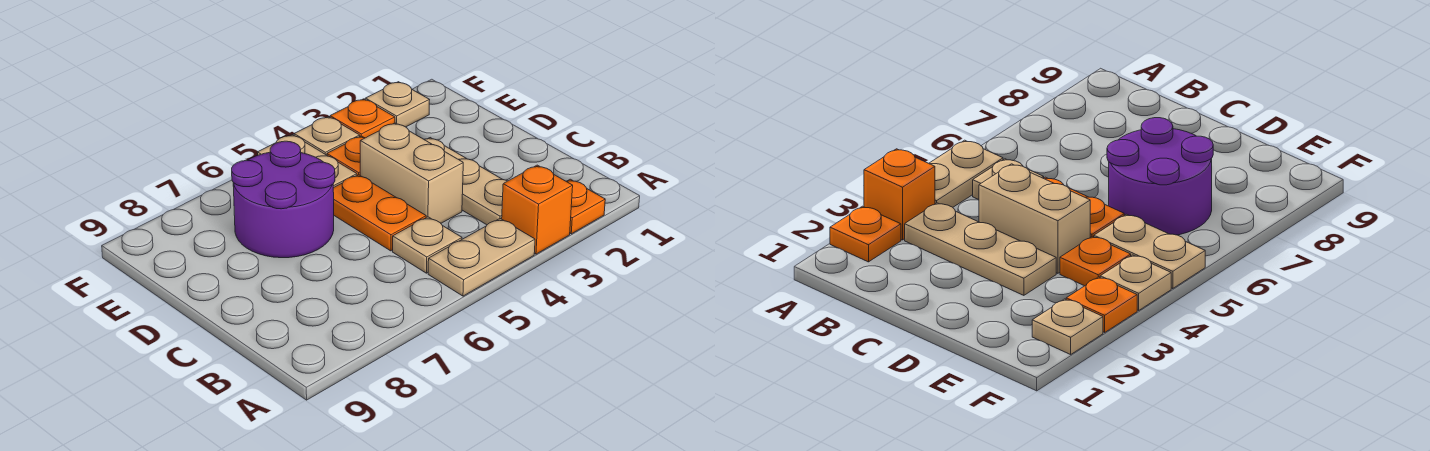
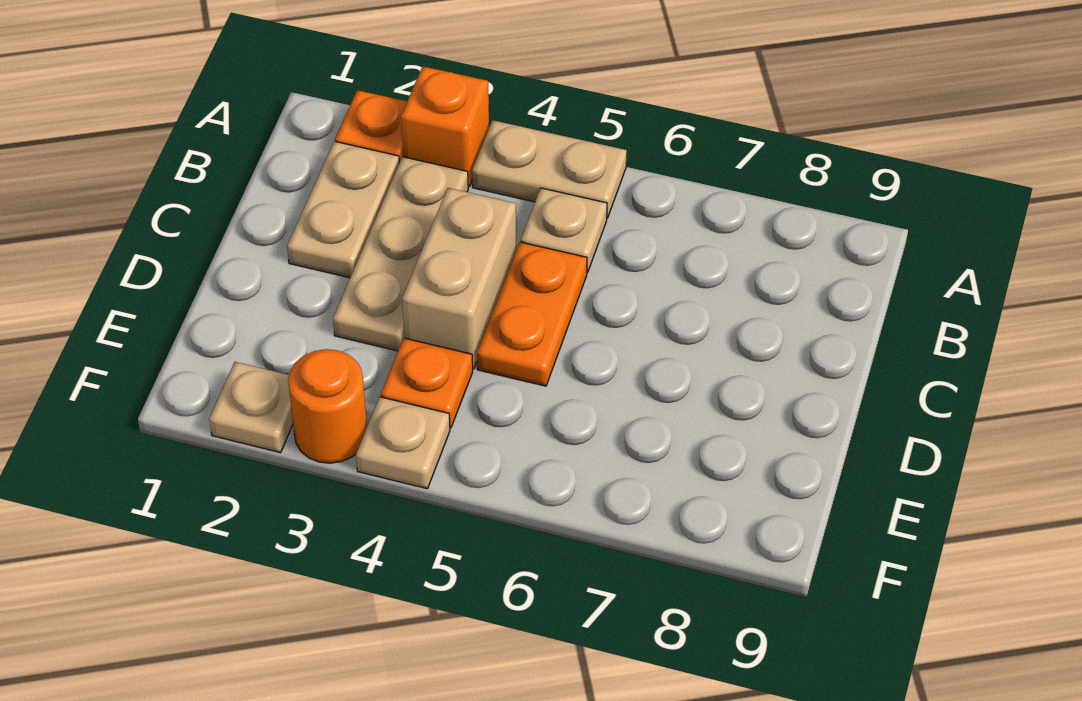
purple round brick D6:E7 level 1 -> none
tan plate E5:F5 level 1 -> tan plate B2:C2 level 1
orange plate F3 level 1 -> orange round brick F3 level 1

